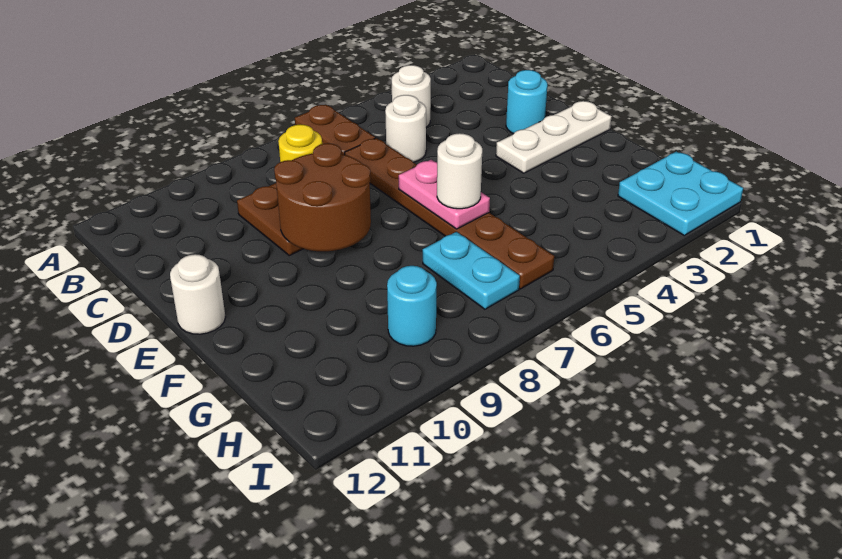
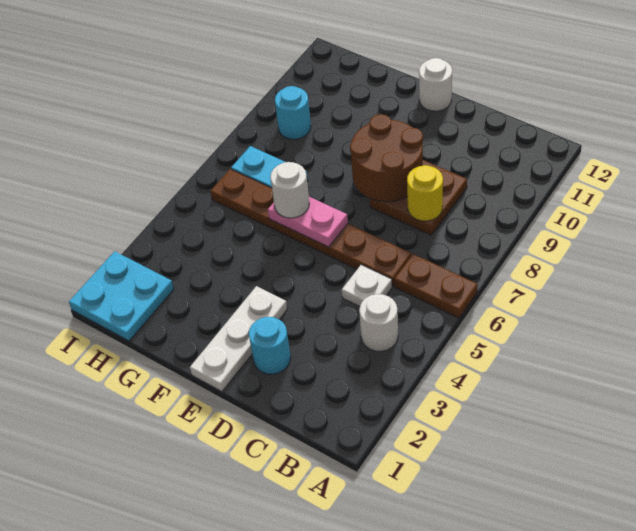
white round brick C5 level 1 -> white plate C5 level 1

